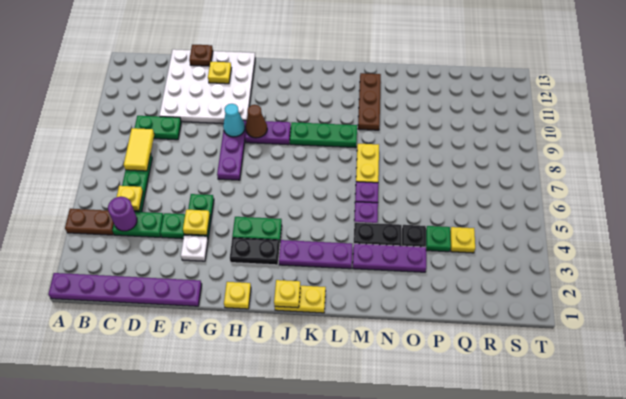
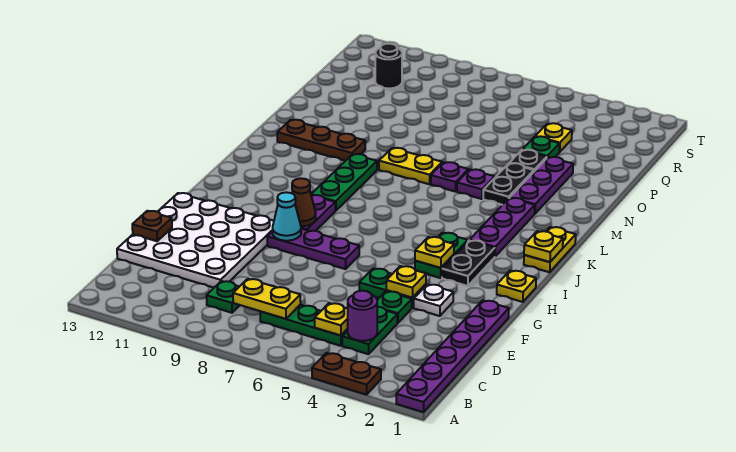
brown plate A4:B4 level 1 -> brown plate A3:A4 level 1
yellow tile C7:C8 level 2 -> yellow plate C7:C8 level 2
green plate C9:D9 level 1 -> green plate C9 level 1
yellow plate F12 level 2 -> yellow plate H4 level 2
none -> black round brick R11 level 1

